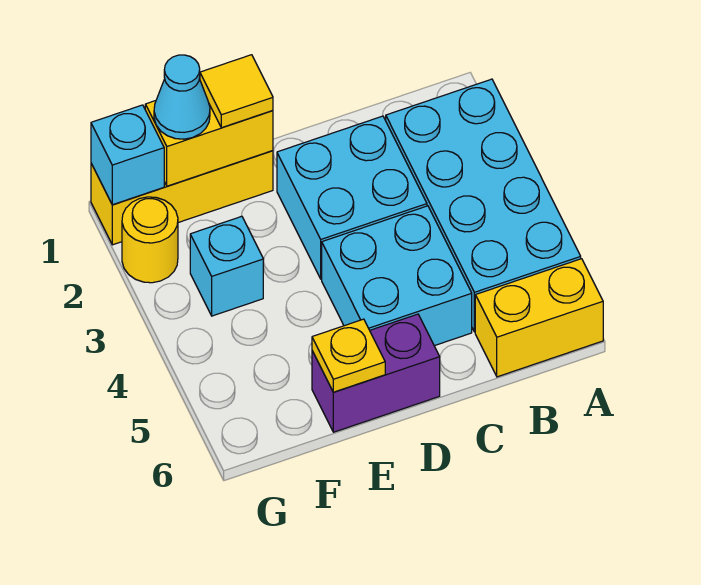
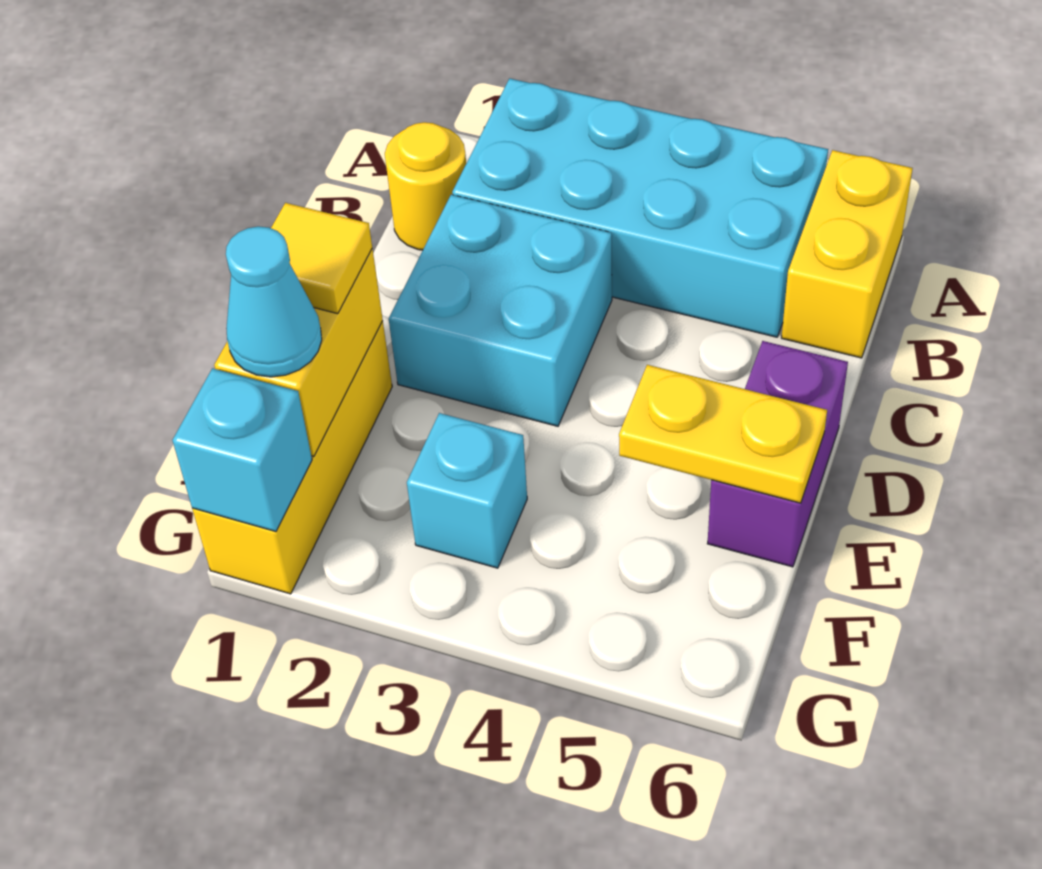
cyan brick C4:D5 level 1 -> none
yellow plate E6 level 2 -> yellow plate E5:E6 level 2
yellow round brick G2 level 1 -> yellow round brick B1 level 1

